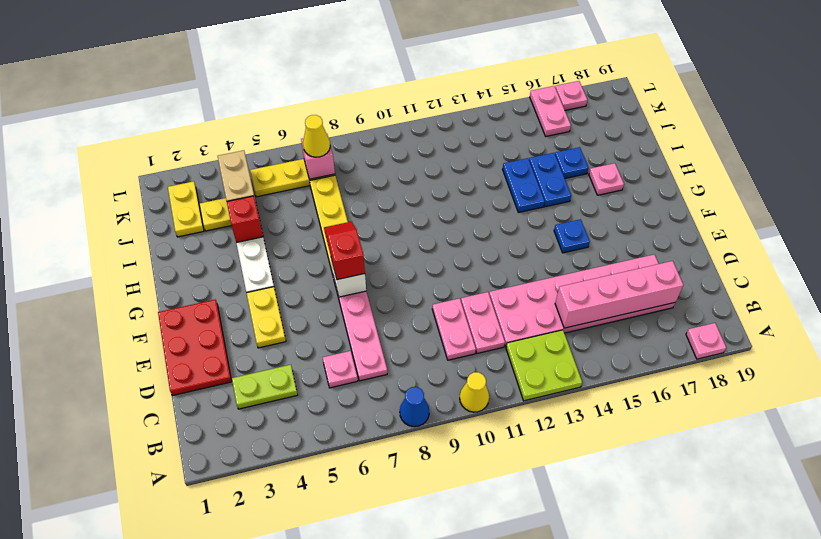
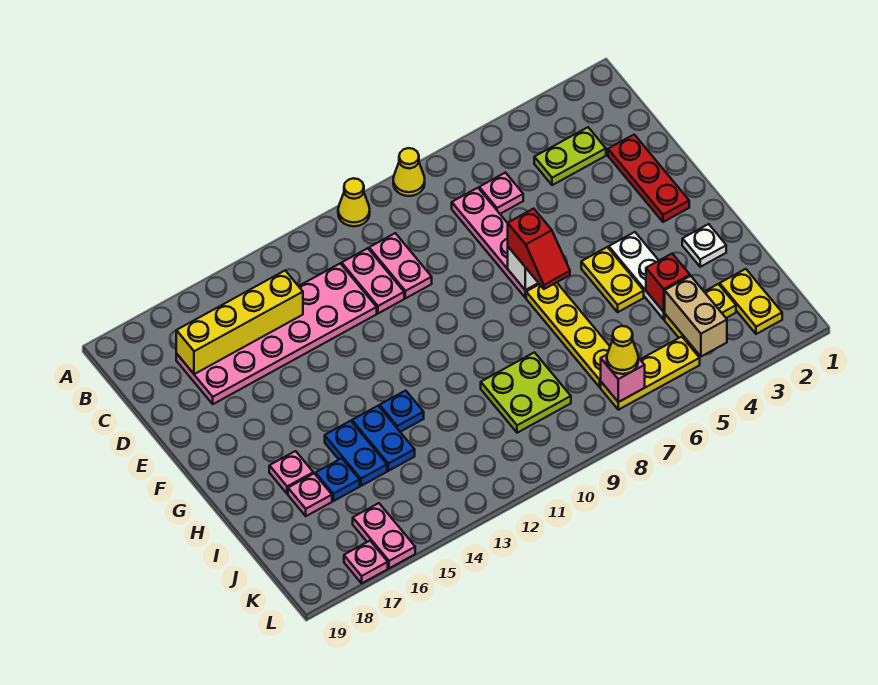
blue cone A8 level 1 -> yellow cone A8 level 1
lime plate A12:B13 level 1 -> lime plate I9:J10 level 1
pink plate A18 level 1 -> pink plate I17 level 1
pink brick C14:C17 level 2 -> yellow brick C14:C17 level 2
red plate D1:F2 level 1 -> red plate D2:F2 level 1
yellow plate E4:F4 level 1 -> yellow plate G5:H5 level 1
blue plate F15 level 1 -> blue plate H13 level 1
none -> white plate H2 level 1

